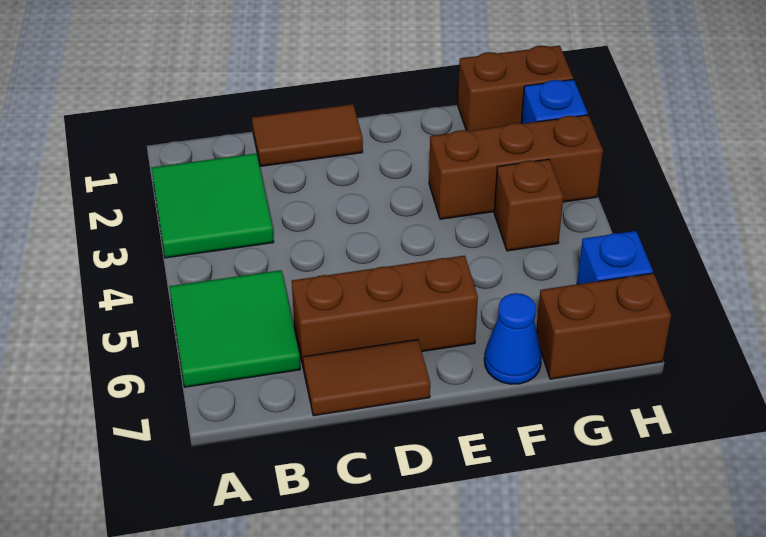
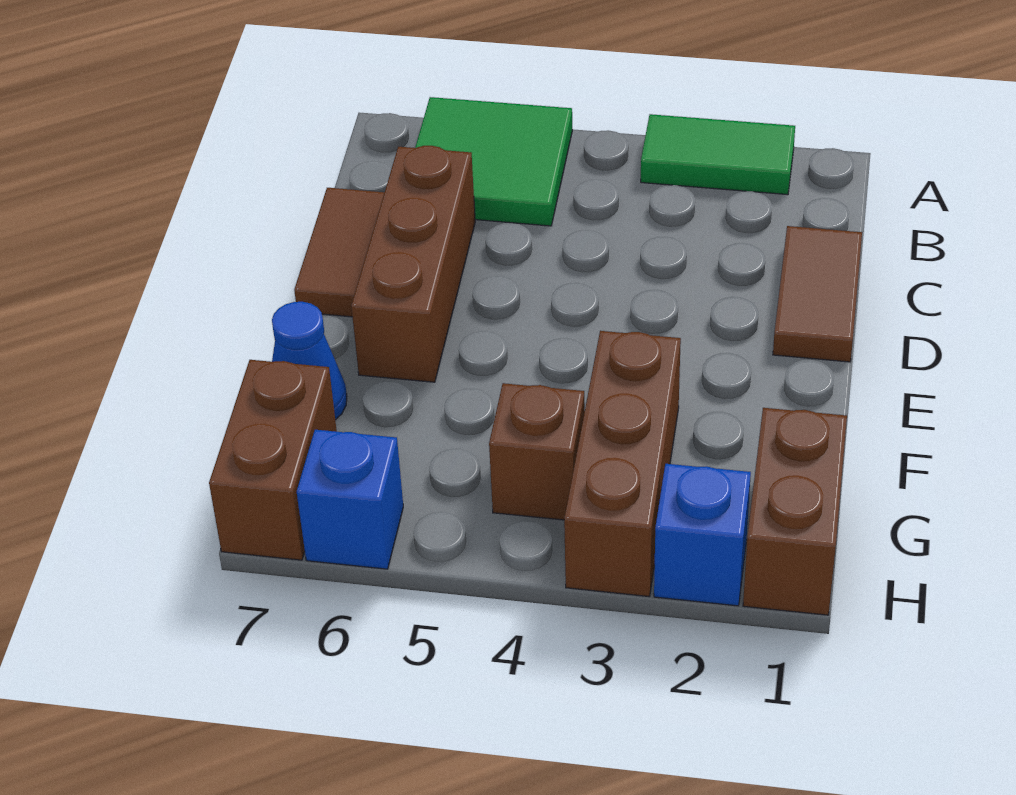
green tile A2:B3 level 1 -> green tile A2:A3 level 1

